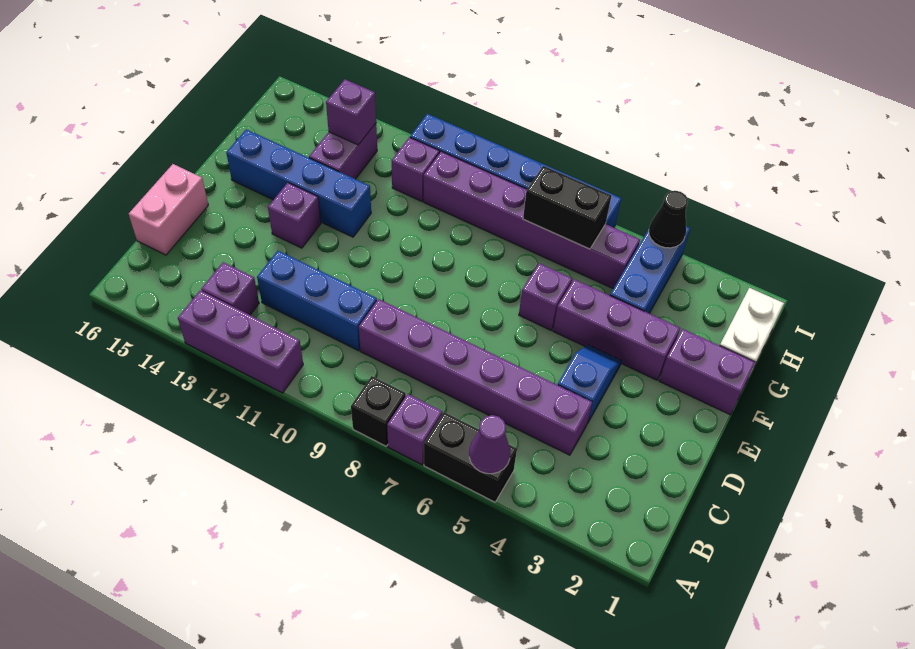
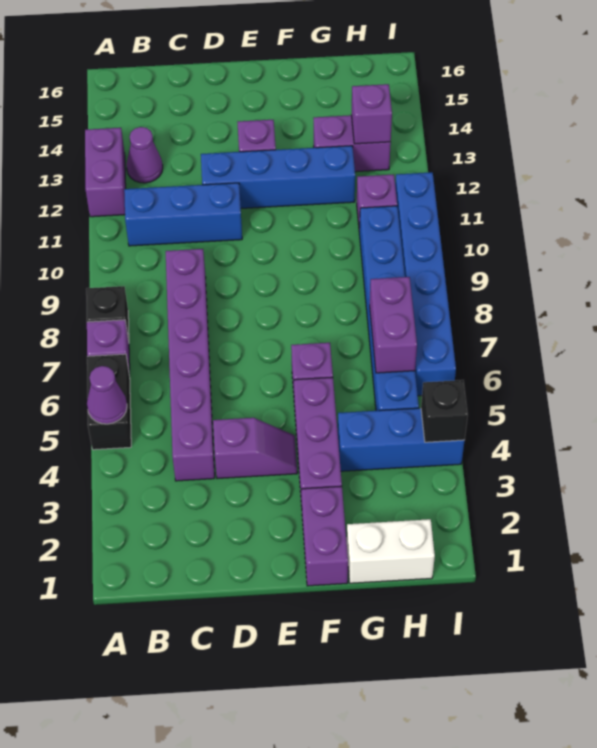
purple brick A11:A13 level 1 -> purple brick A12:A13 level 1
purple brick B13 level 1 -> purple cone B13 level 1
blue brick C10:C12 level 1 -> blue brick B11:D11 level 1
pink brick C16:D16 level 1 -> none
blue slope D4:E4 level 1 top D -> purple slope D4:E4 level 1 top D
blue brick F12:F15 level 1 -> blue brick D12:G12 level 1
purple brick H5:H10 level 1 -> blue brick H5:H10 level 1
black brick H6:H7 level 2 -> purple brick H6:H7 level 2
black cone I4 level 2 -> black brick I4 level 2

